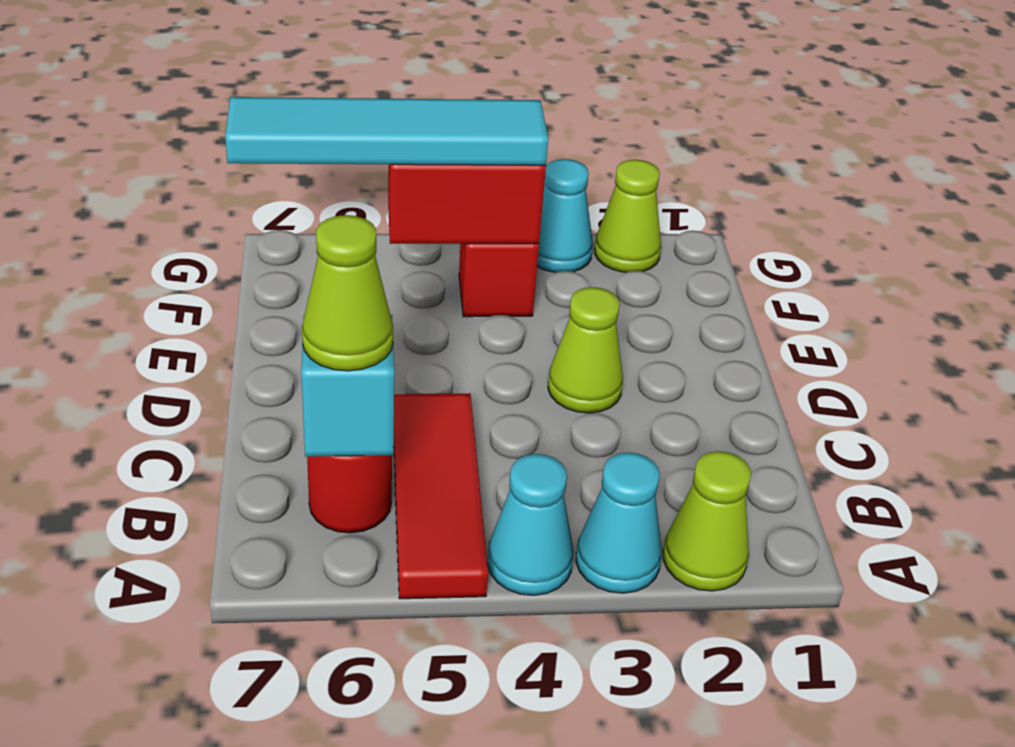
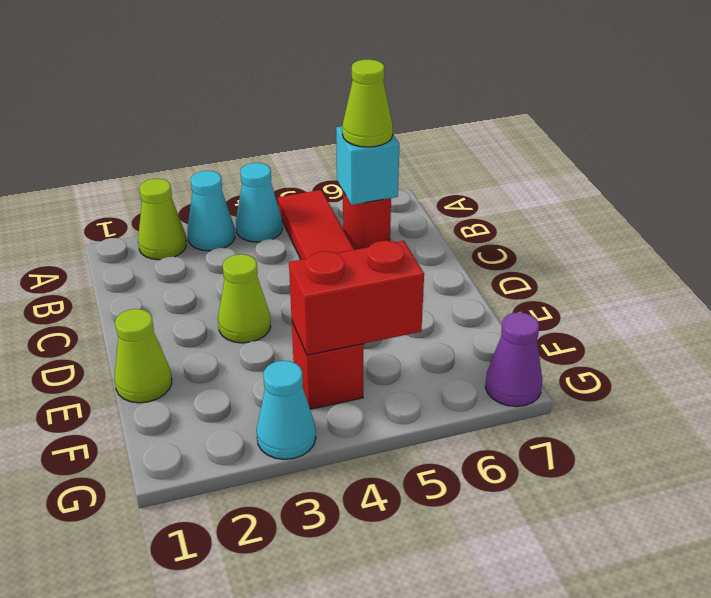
cyan tile F4:F7 level 3 -> none
lime cone G2 level 1 -> lime cone E1 level 1
none -> purple cone G7 level 1

